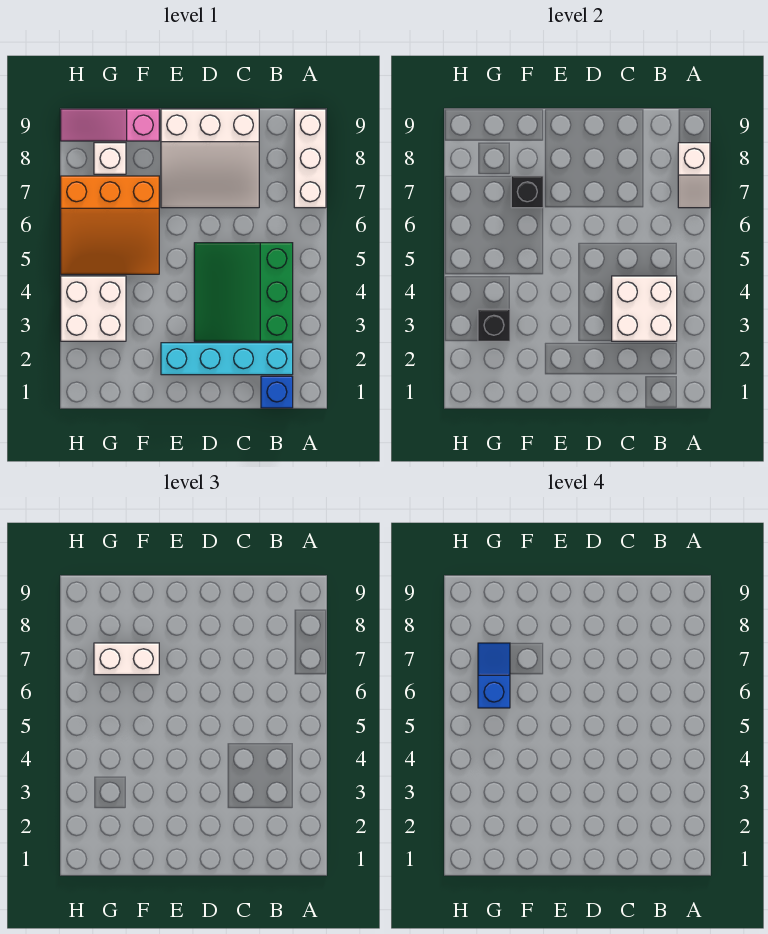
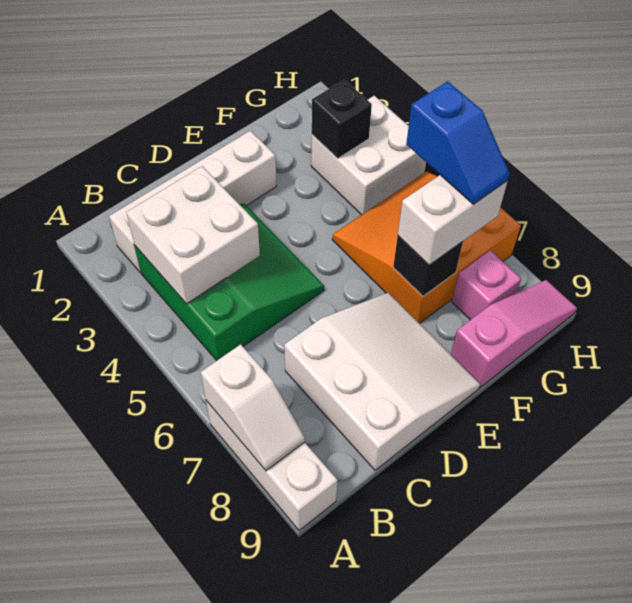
white slope A7:A8 level 2 top 8 -> white slope A7:A8 level 2 top 7
blue brick B1 level 1 -> none
cyan brick B2:E2 level 1 -> white brick B2:E2 level 1
white slope C7:E9 level 1 top 9 -> white slope C7:E9 level 1 top C
white brick G8 level 1 -> pink brick G8 level 1

